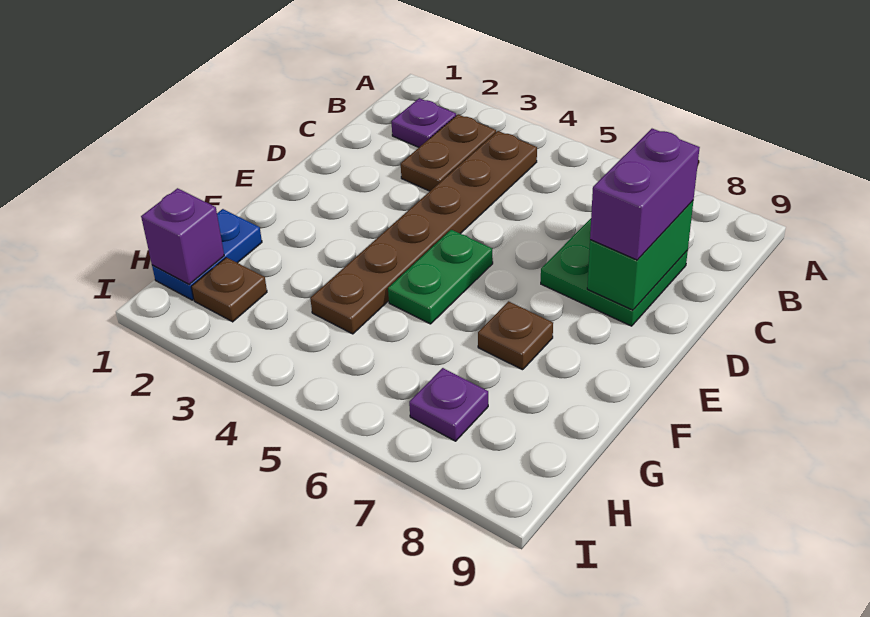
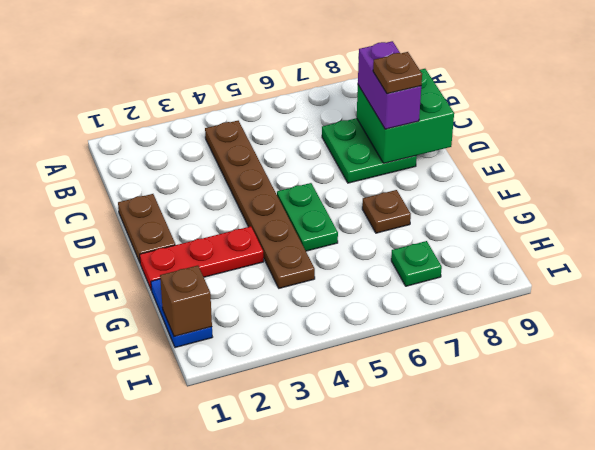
purple plate B2 level 1 -> none
brown plate B3:C3 level 1 -> brown plate D1:E1 level 1
green brick C8:D8 level 2 -> green brick C8:D9 level 2
none -> red plate F1:F3 level 1
purple brick H1 level 2 -> brown brick H1 level 2
brown plate H2 level 1 -> brown plate D8 level 4
purple plate H7 level 1 -> green plate H7 level 1

